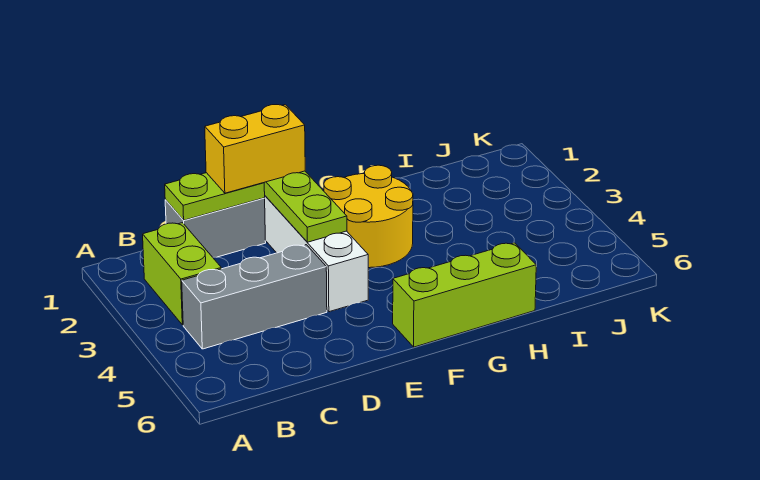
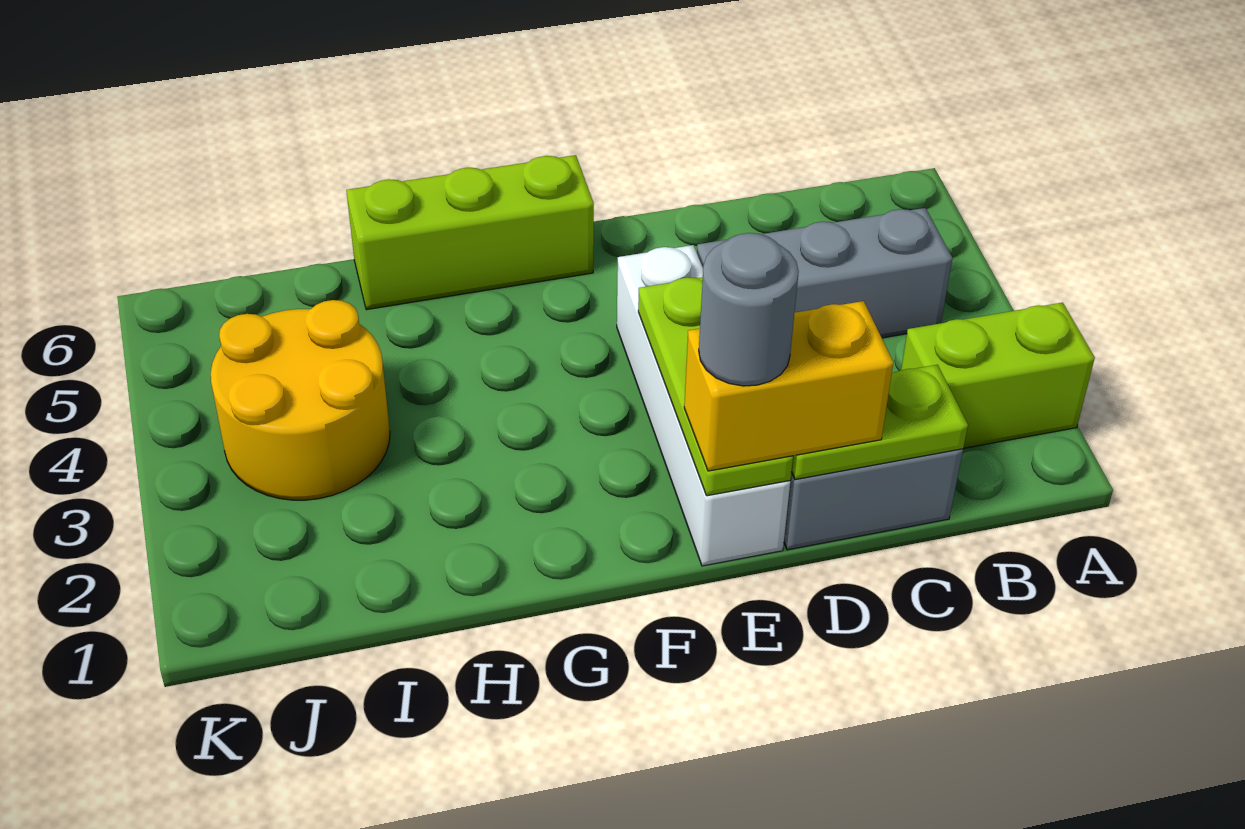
lime brick B2:B3 level 1 -> lime brick A2:B2 level 1
none -> grey round brick E1 level 4
yellow round brick F2:G3 level 1 -> yellow round brick I3:J4 level 1

